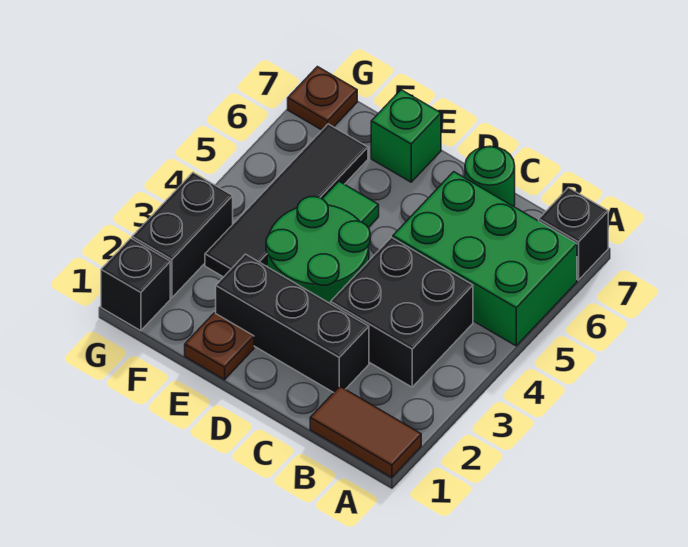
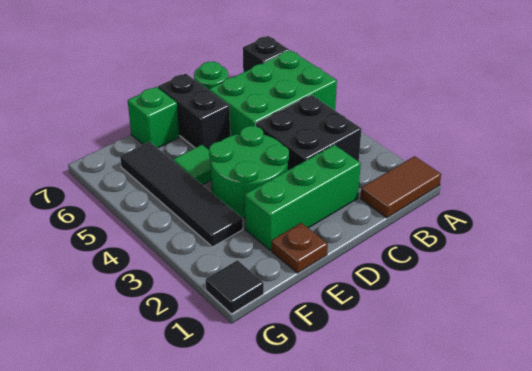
black brick C2:E2 level 1 -> green brick C2:E2 level 1
black brick G1 level 1 -> black tile G1 level 1
black brick G2:G3 level 1 -> black brick D6:D7 level 1
brown plate G7 level 1 -> none

